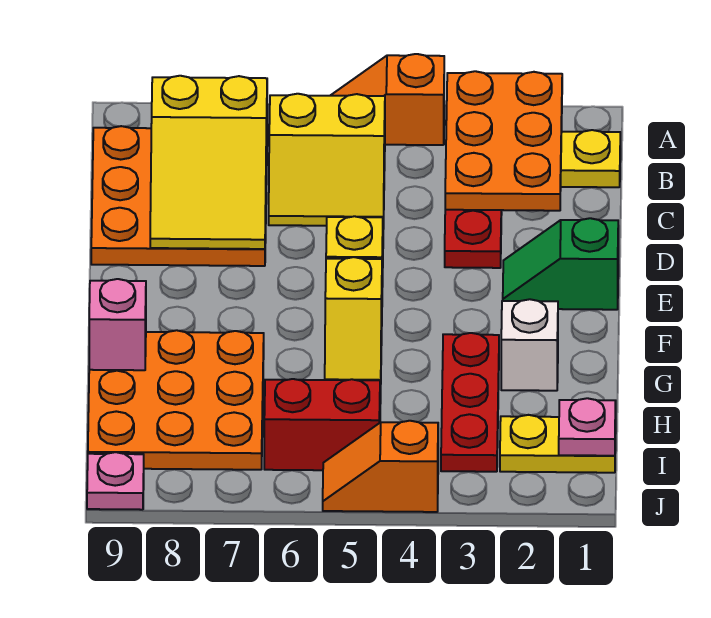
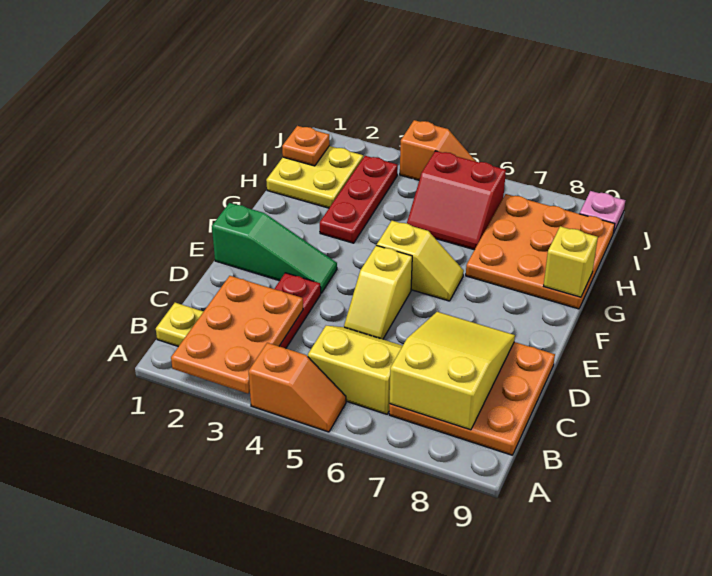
green slope E1:E2 level 1 top 1 -> green slope E1:E3 level 1 top 1
yellow slope F5:G5 level 1 top F -> yellow slope F5:F6 level 1 top 5
white brick G2 level 1 -> none
pink brick G9 level 2 -> yellow brick G9 level 2
yellow plate I1:I2 level 1 -> yellow plate H1:I2 level 1
pink plate I1 level 2 -> orange plate I1 level 2

